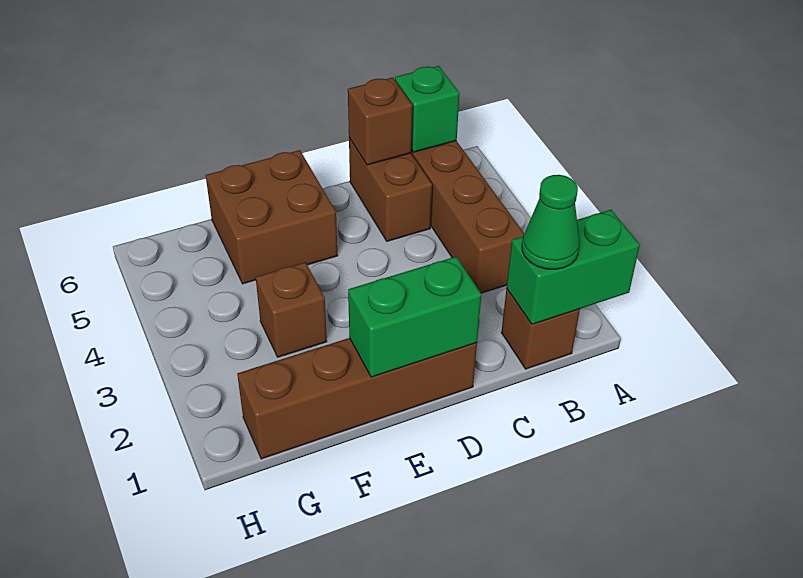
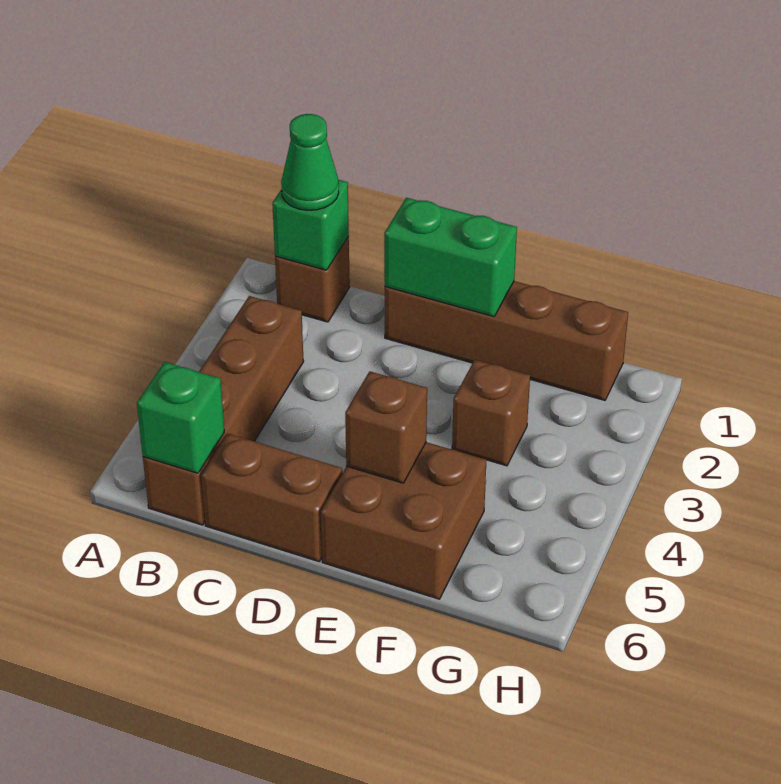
green brick A1:B1 level 2 -> green brick B1 level 2
brown brick C5:C6 level 1 -> brown brick C6:D6 level 1
brown brick C6 level 2 -> brown brick E5 level 2

